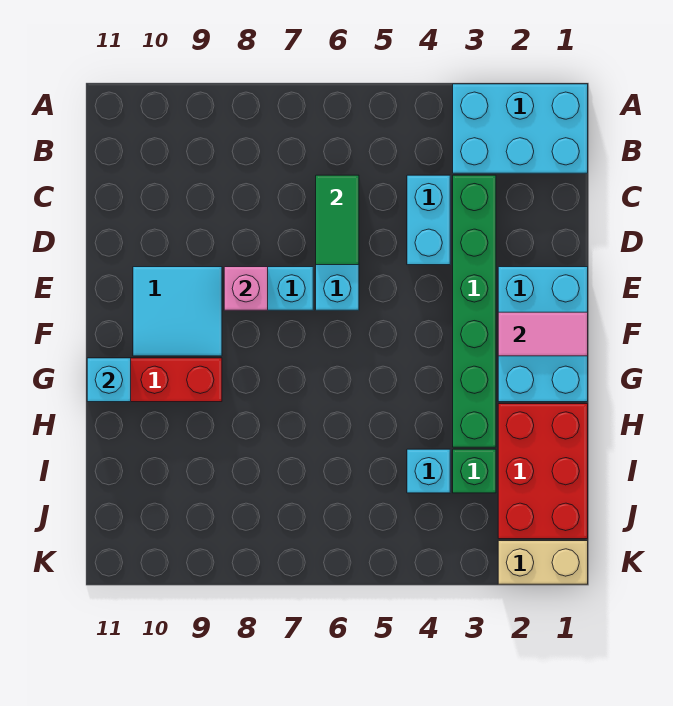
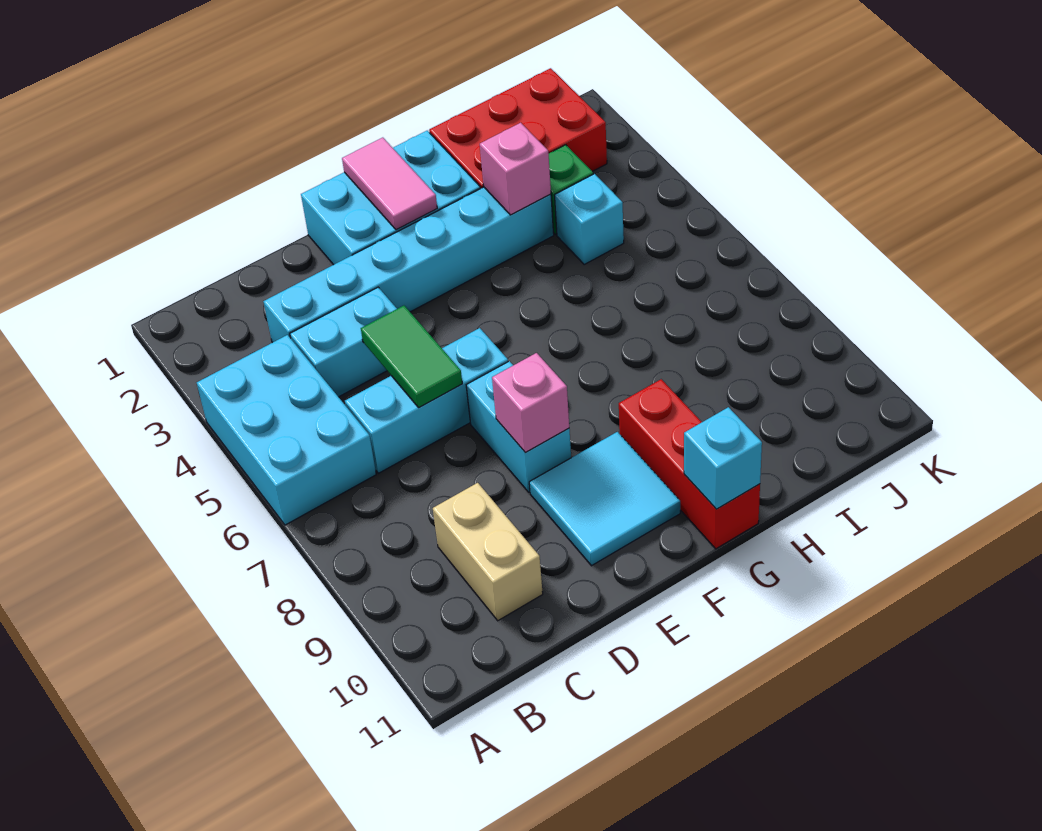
cyan brick A1:B3 level 1 -> cyan brick A4:B6 level 1
green brick C3:H3 level 1 -> cyan brick C3:H3 level 1
green tile C6:D6 level 2 -> green tile D5:D6 level 2
none -> pink brick H3 level 2
tan brick K1:K2 level 1 -> tan brick C9:C10 level 1

